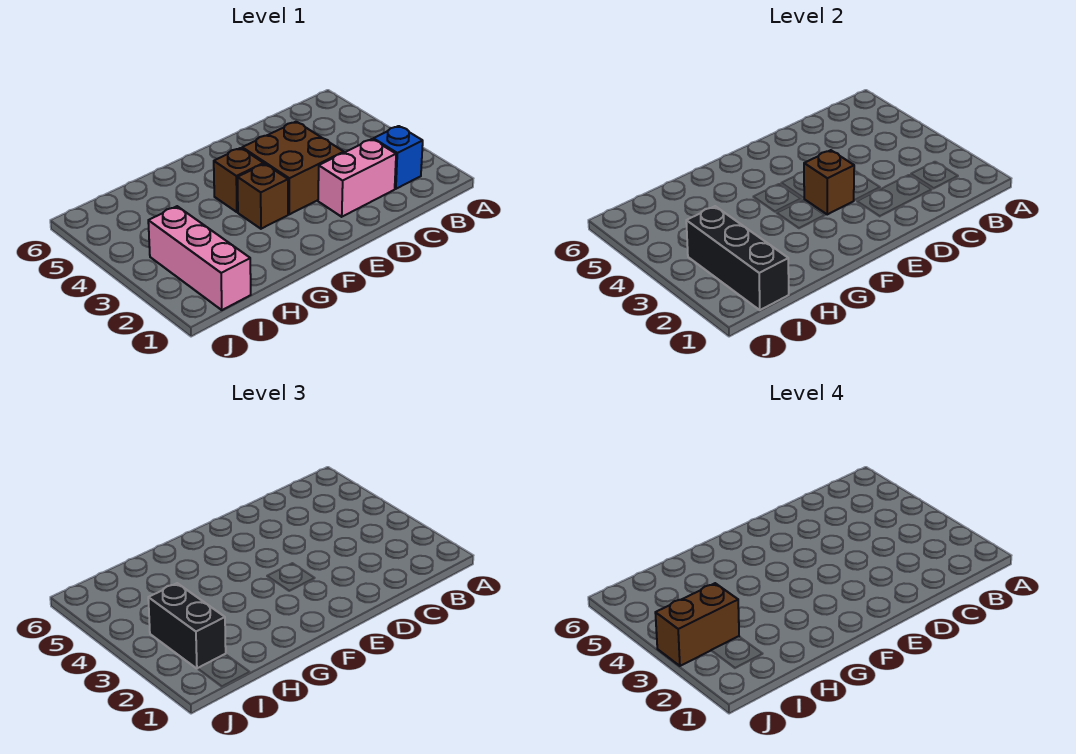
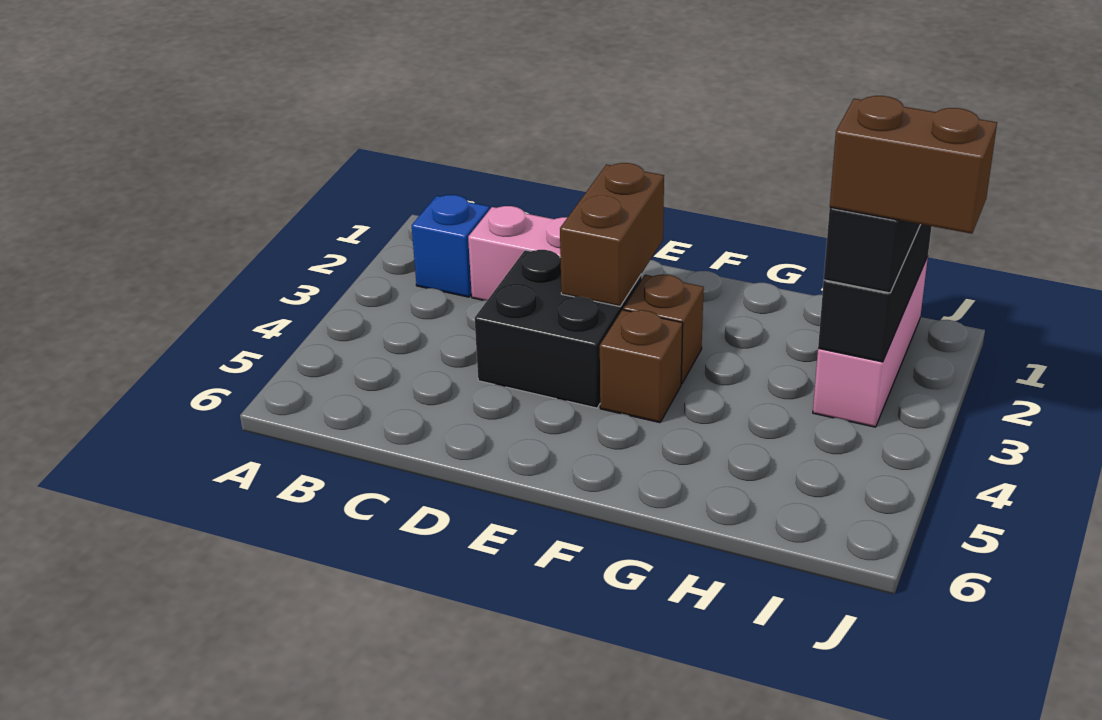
brown brick D3:E4 level 1 -> black brick D3:E4 level 1
brown brick E3 level 2 -> brown brick E2:E3 level 2

